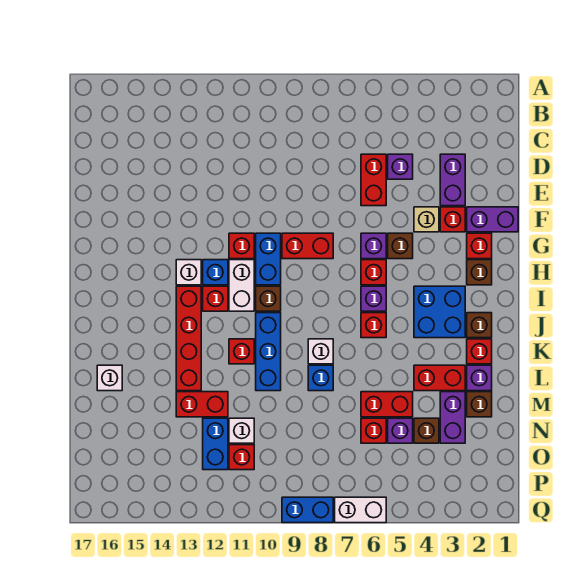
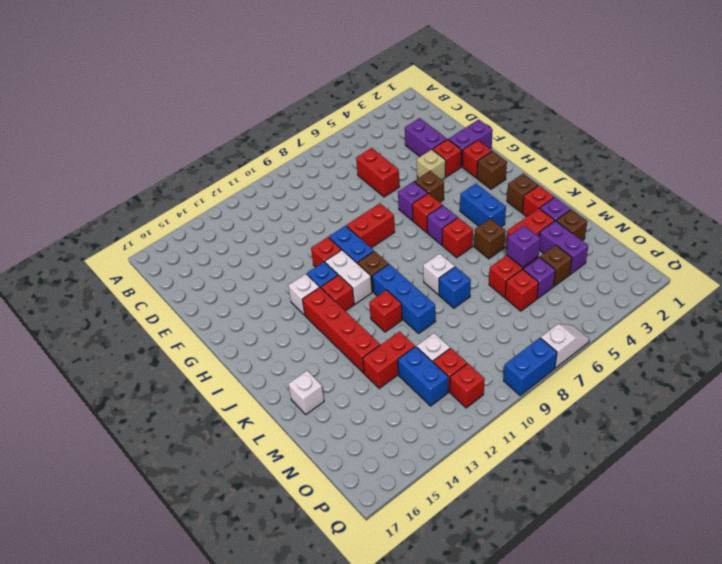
purple brick D5 level 1 -> purple brick M5 level 2
blue brick I3:J4 level 1 -> blue brick I4:J4 level 1
none -> brown brick K5 level 1
none -> red brick P11 level 1
white brick Q6:Q7 level 1 -> white slope Q6:Q7 level 1 top 7

